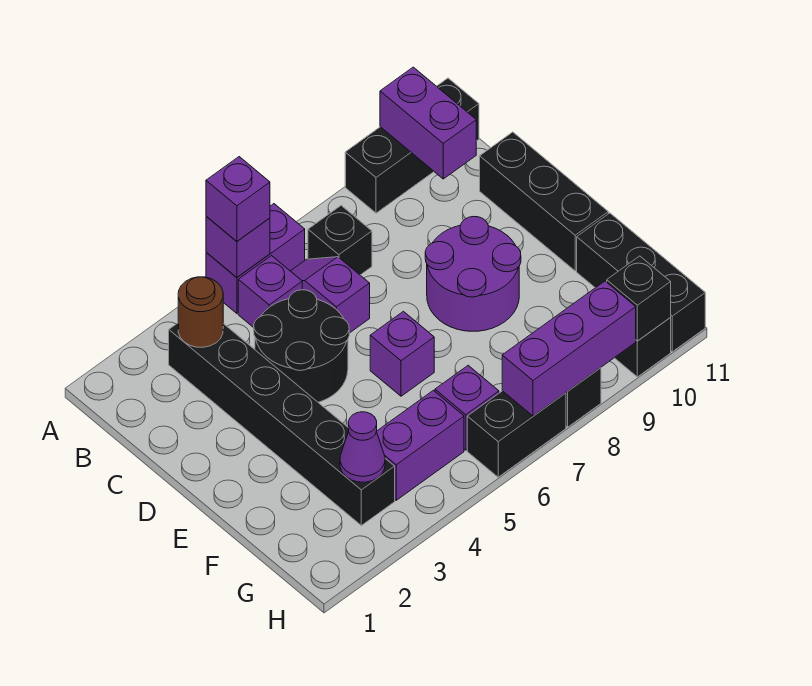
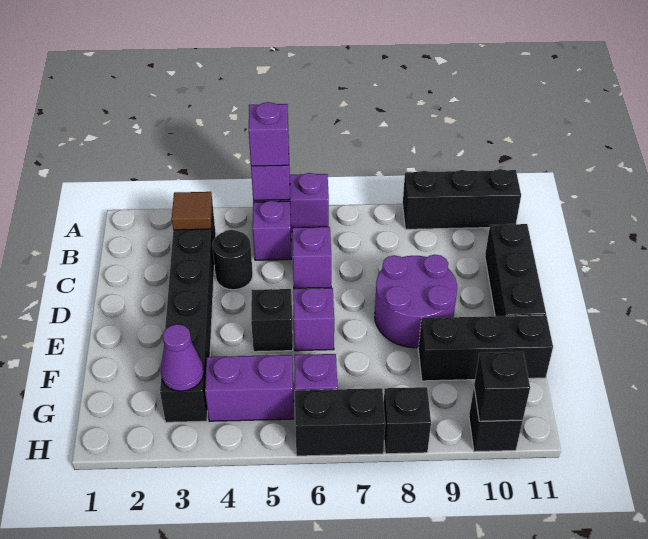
purple brick A10:B10 level 2 -> none
brown round brick B3 level 2 -> brown tile B3 level 2
black brick B7 level 1 -> black brick E5 level 1
black round brick C4:D5 level 1 -> black round brick C4 level 1
black brick F11:H11 level 1 -> black brick F9:F11 level 1
purple brick H7:H9 level 2 -> none

